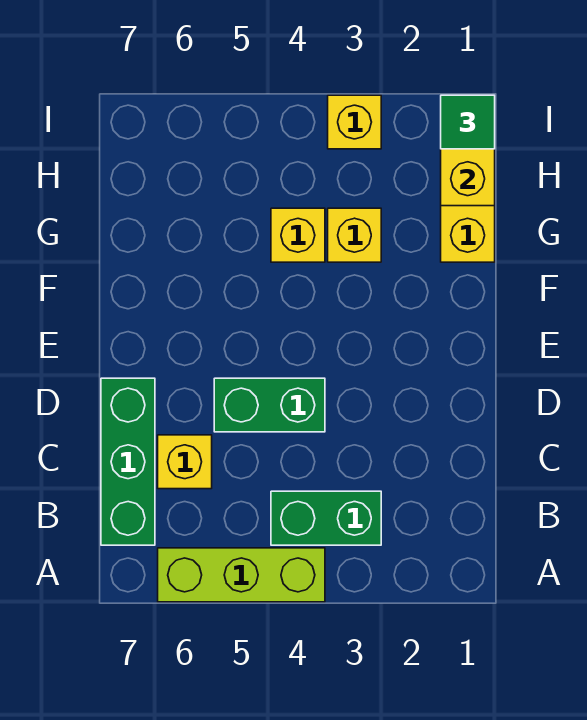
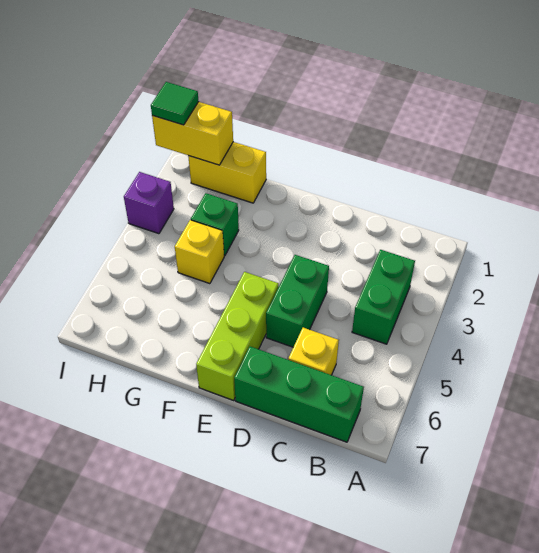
lime brick A4:A6 level 1 -> lime brick E5:E7 level 1
yellow brick G3 level 1 -> green brick G3 level 1
yellow brick I3 level 1 -> purple brick I3 level 1

